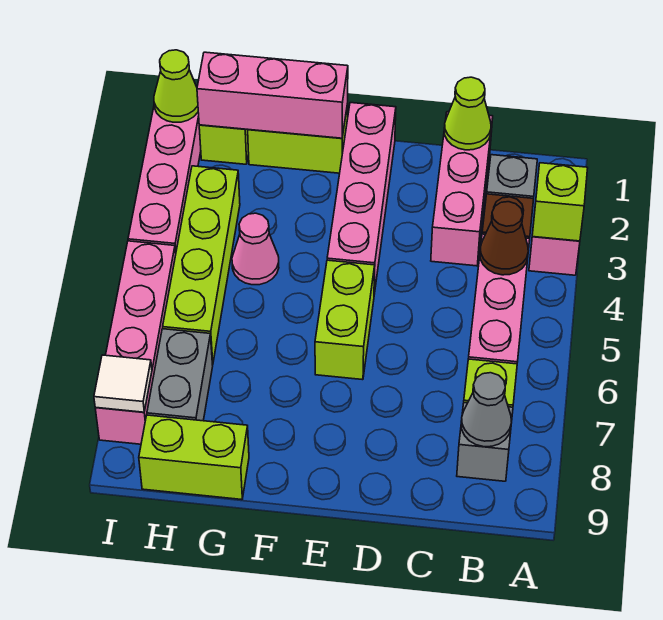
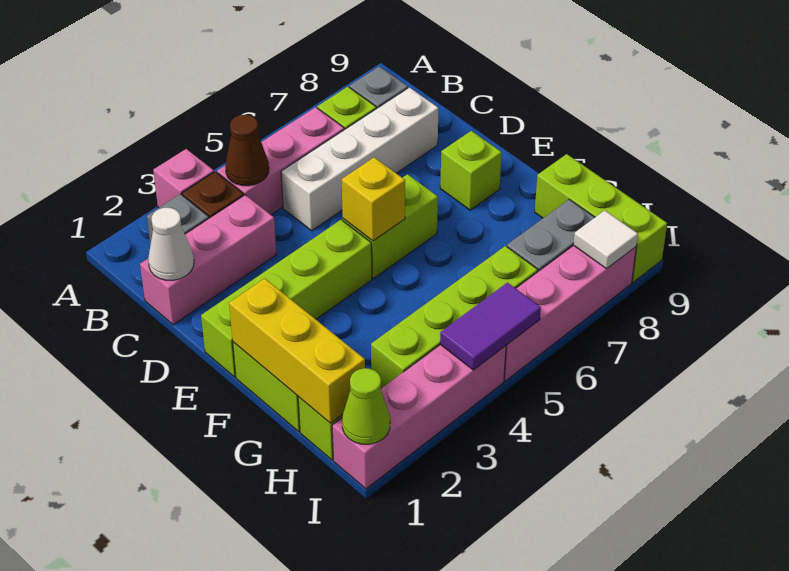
lime brick A3 level 2 -> lime brick E8 level 1
grey cone B8 level 2 -> none
lime cone C1 level 2 -> white cone C1 level 2
none -> white brick C5:C8 level 1
pink brick E1:E4 level 1 -> lime brick E1:E4 level 1
none -> yellow brick E5 level 2
pink brick F1:H1 level 2 -> yellow brick F1:H1 level 2
pink cone G4 level 1 -> none
lime brick G9:H9 level 1 -> lime brick G9:I9 level 1
none -> purple tile I4:I5 level 2

